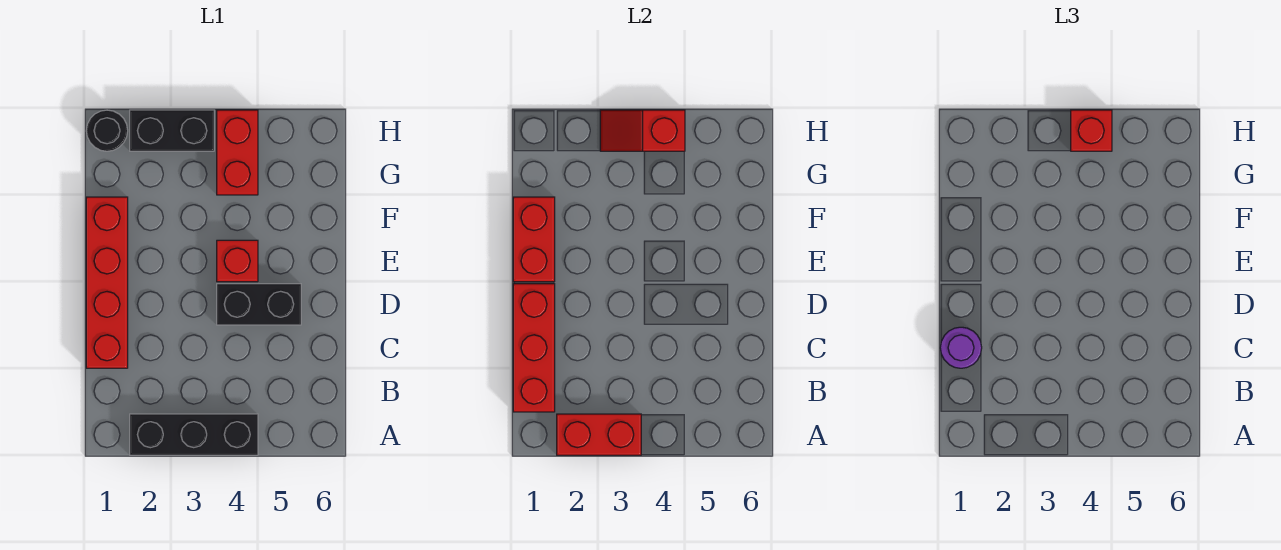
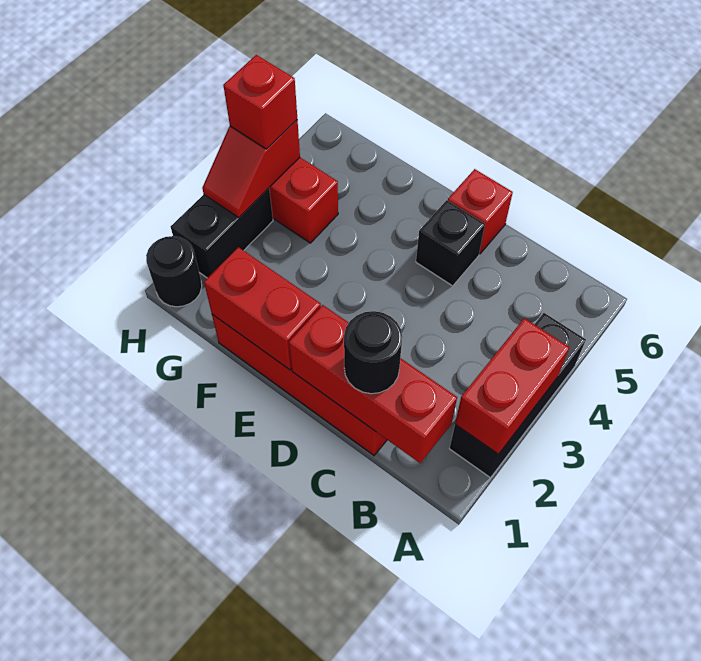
purple round brick C1 level 3 -> black round brick C1 level 3
black brick D4:D5 level 1 -> black brick D5 level 1
red brick E4 level 1 -> red brick D6 level 1

